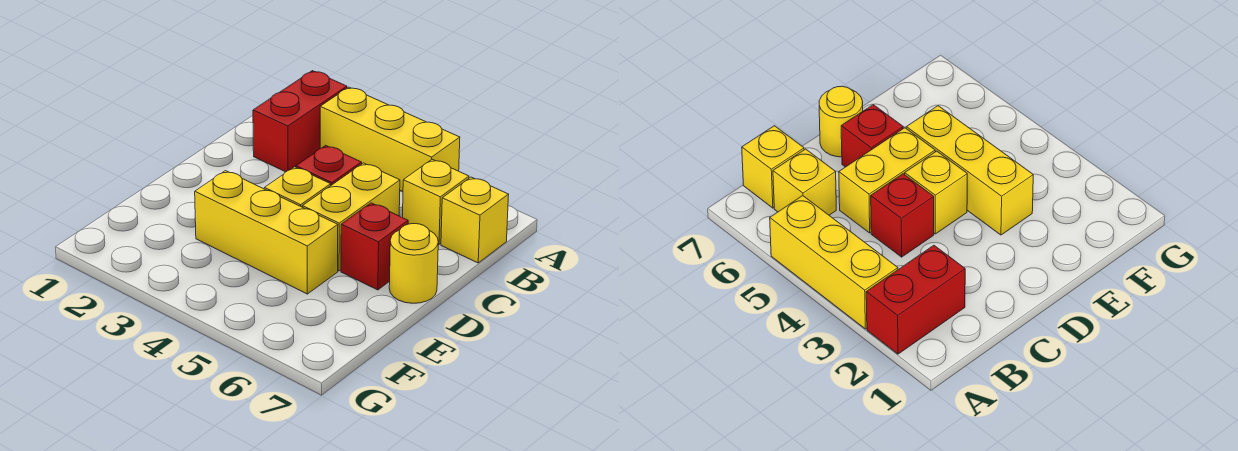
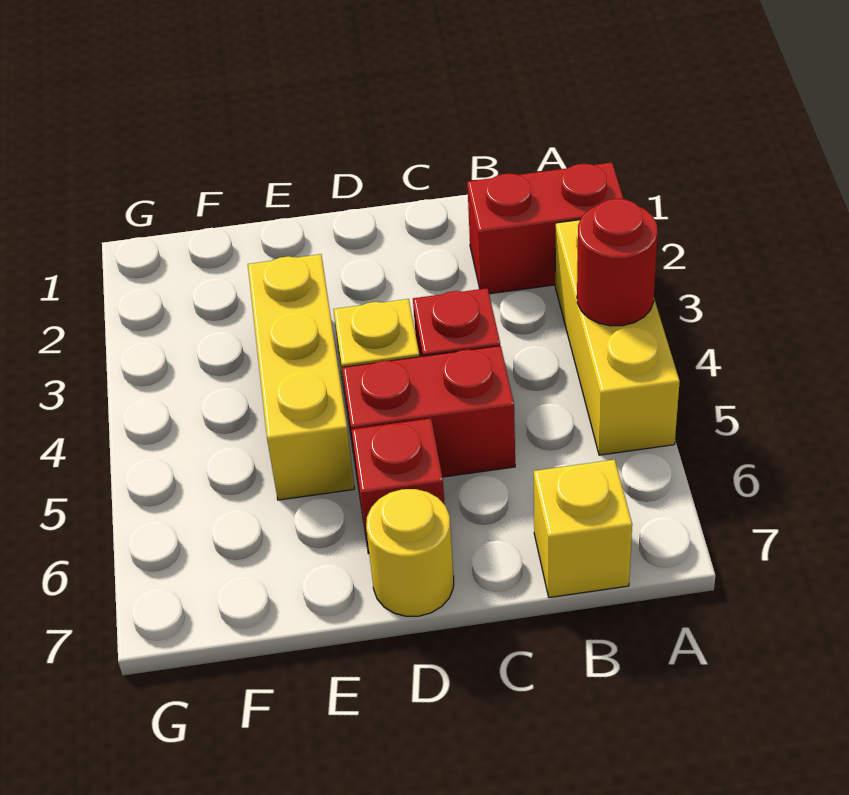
none -> red round brick A4 level 2
yellow brick B6 level 1 -> none
yellow brick C5:D5 level 1 -> red brick C5:D5 level 1

